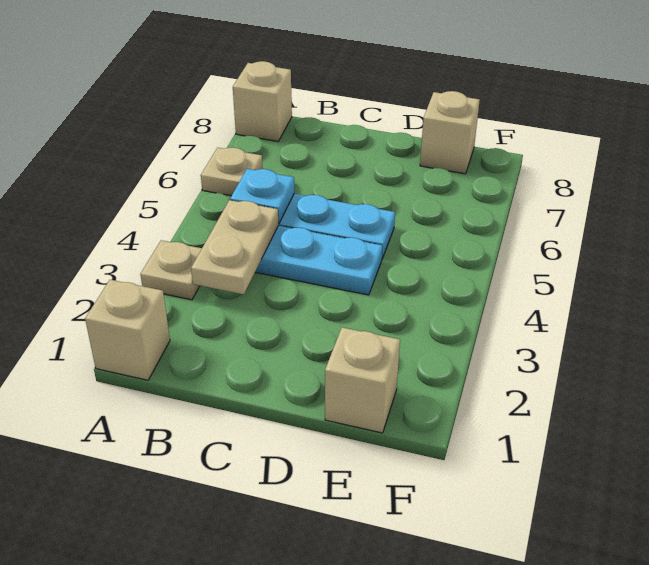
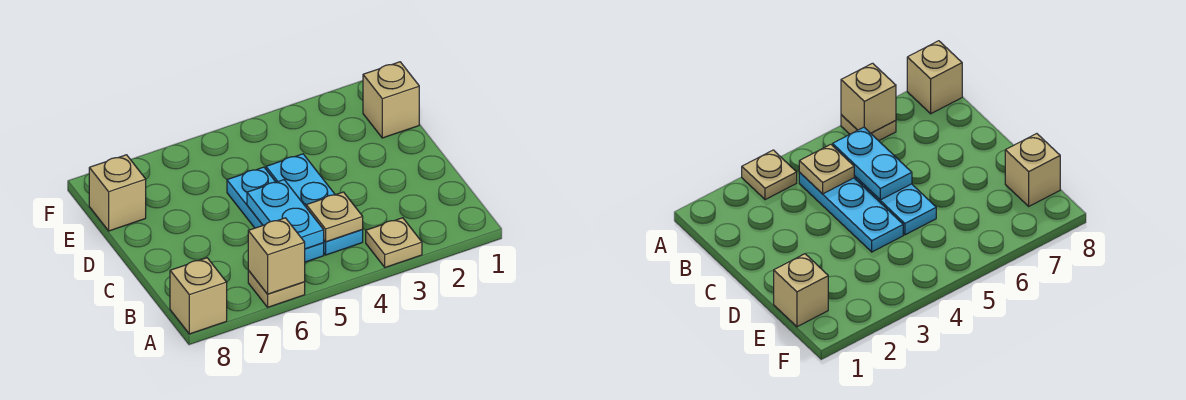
tan brick A1 level 1 -> tan brick A6 level 2
tan plate B3:B4 level 2 -> tan plate B4 level 2
cyan plate B5 level 2 -> cyan plate B5:C5 level 2

